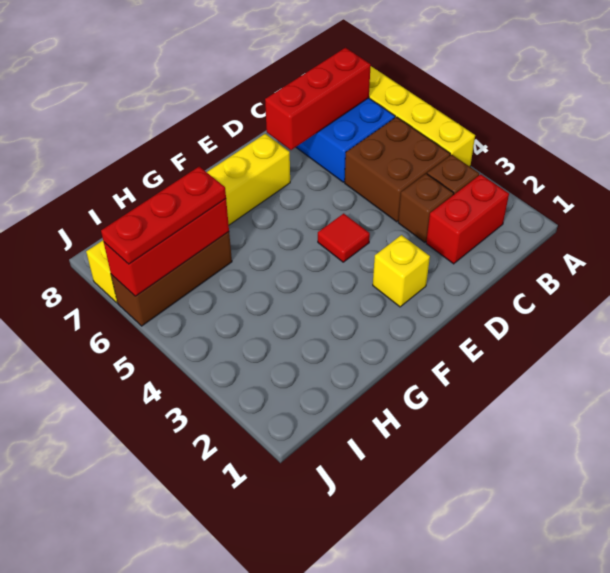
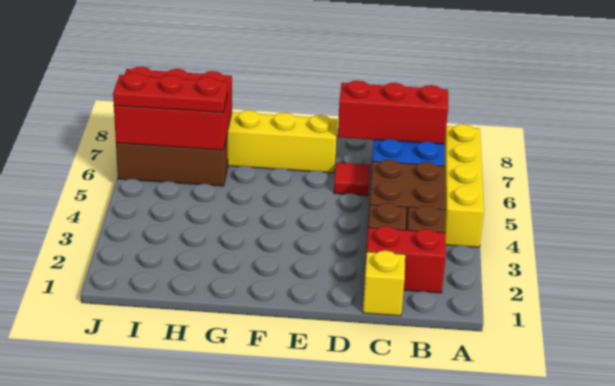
yellow brick E2 level 1 -> yellow brick C1 level 1
red tile E4 level 1 -> red tile D6 level 1
red brick H6:J6 level 2 -> red brick H6:J7 level 2

